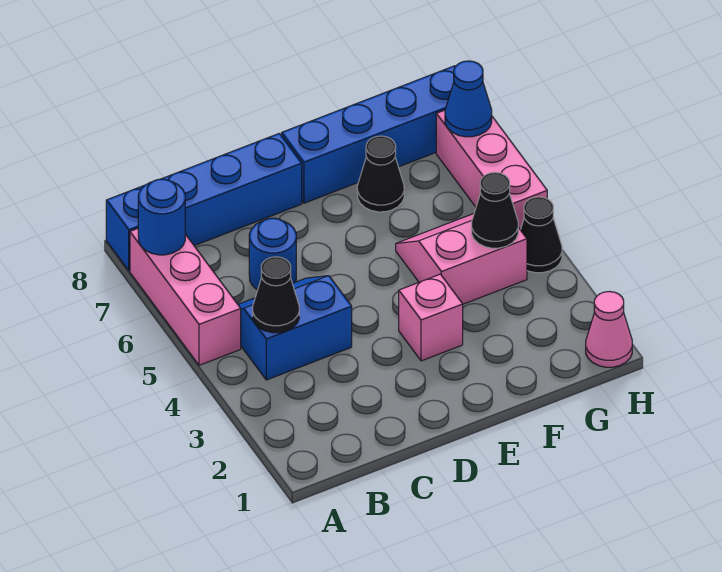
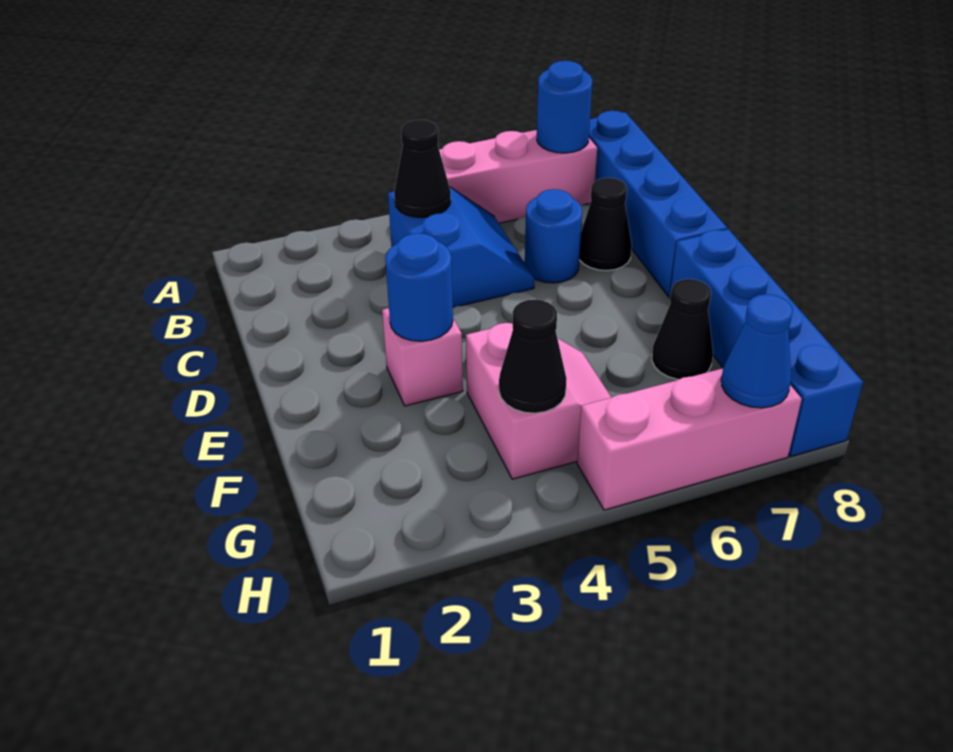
none -> blue round brick E3 level 2
pink cone H1 level 1 -> none
black cone H4 level 1 -> black cone C7 level 1

